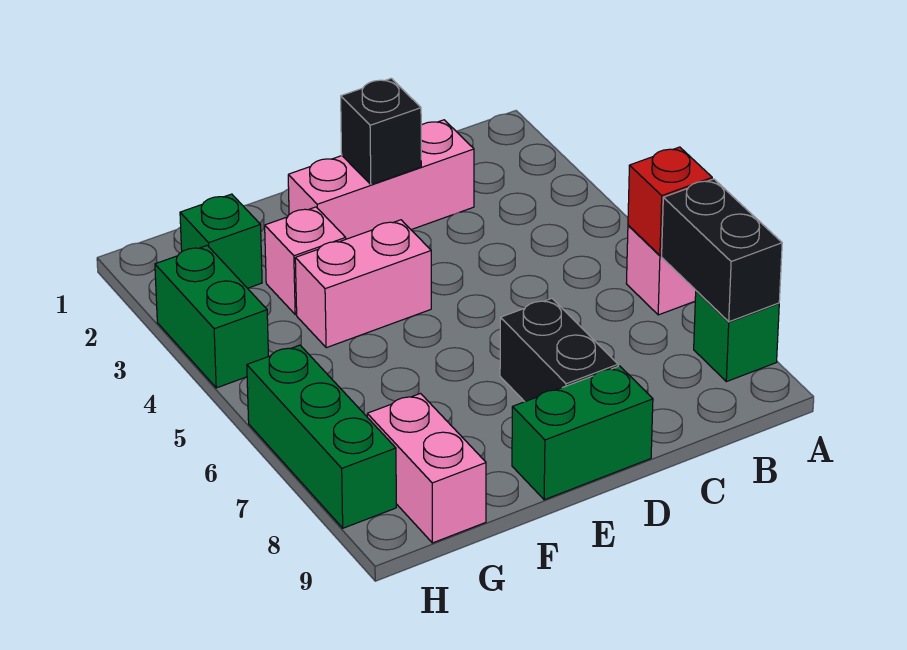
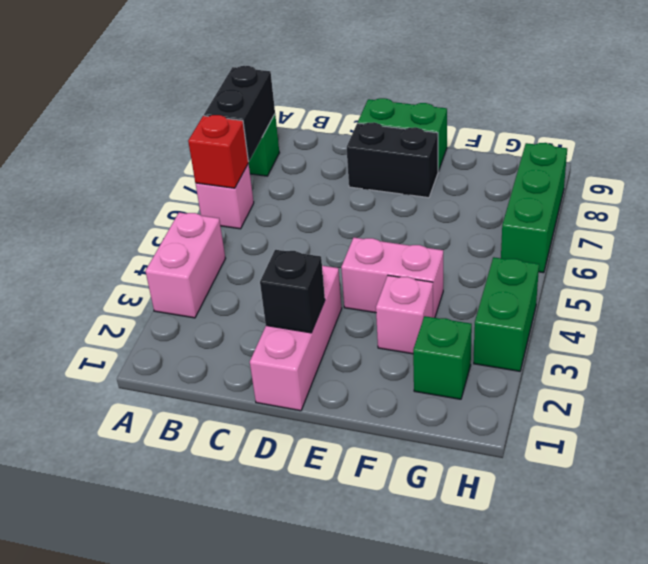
pink brick C2:E2 level 1 -> pink brick D1:D3 level 1
black brick D7:D8 level 1 -> black brick D8:E8 level 1
pink brick G8:G9 level 1 -> pink brick A3:A4 level 1

